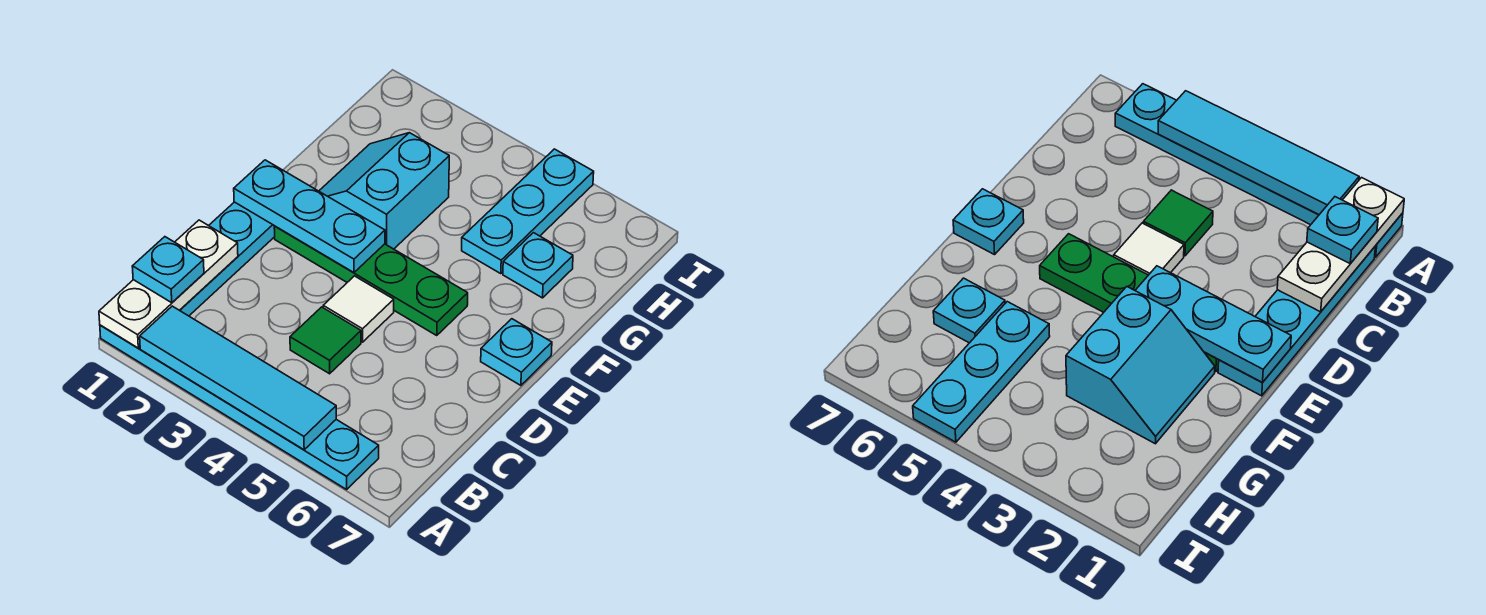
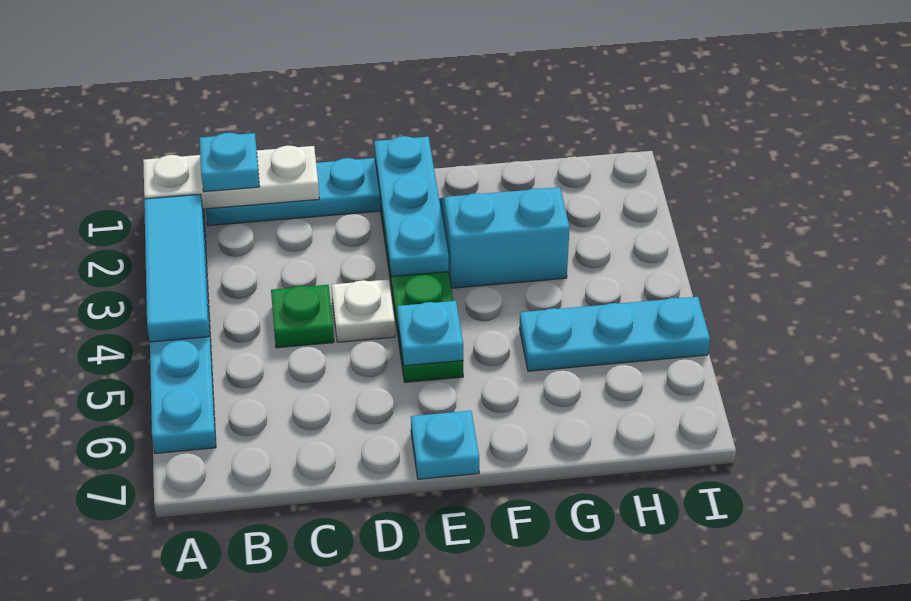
cyan tile A2:A5 level 2 -> cyan tile A2:A4 level 2
green tile C4 level 1 -> green plate C4 level 1
white tile D4 level 1 -> white plate D4 level 1
cyan plate G6 level 1 -> cyan plate E5 level 2

